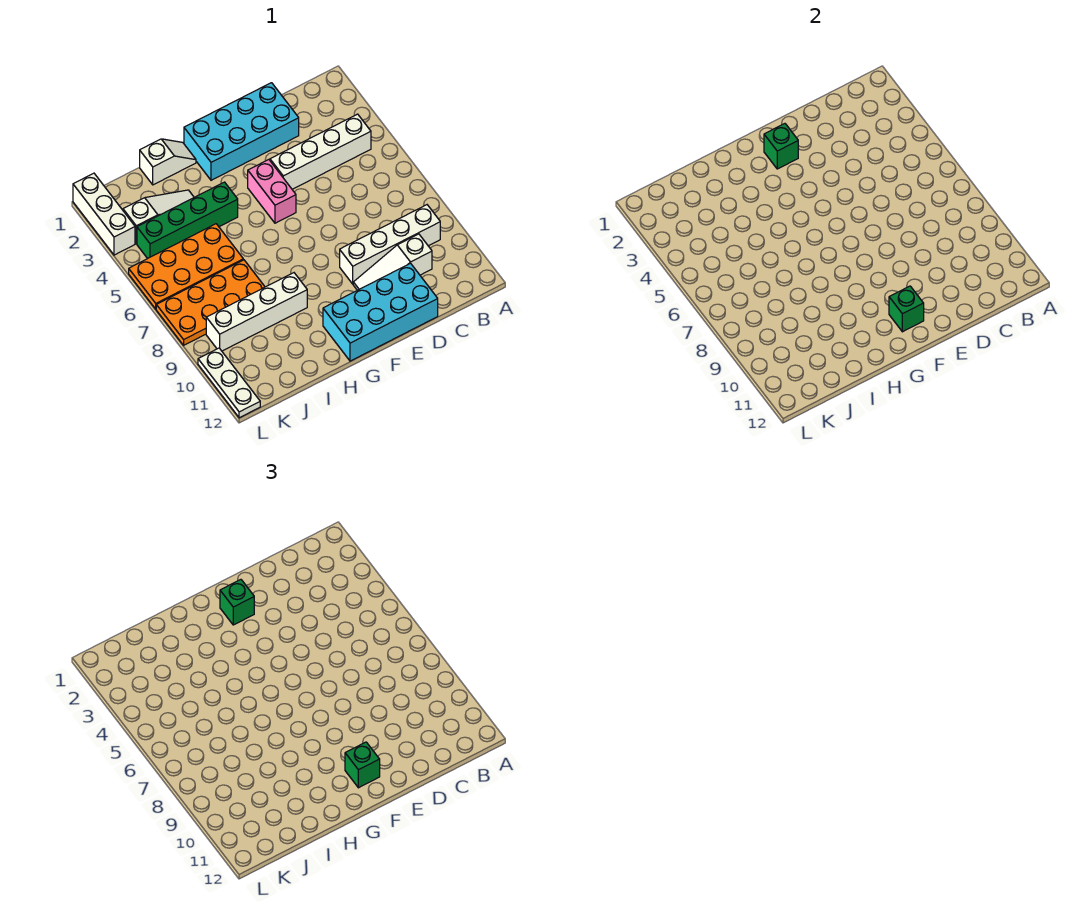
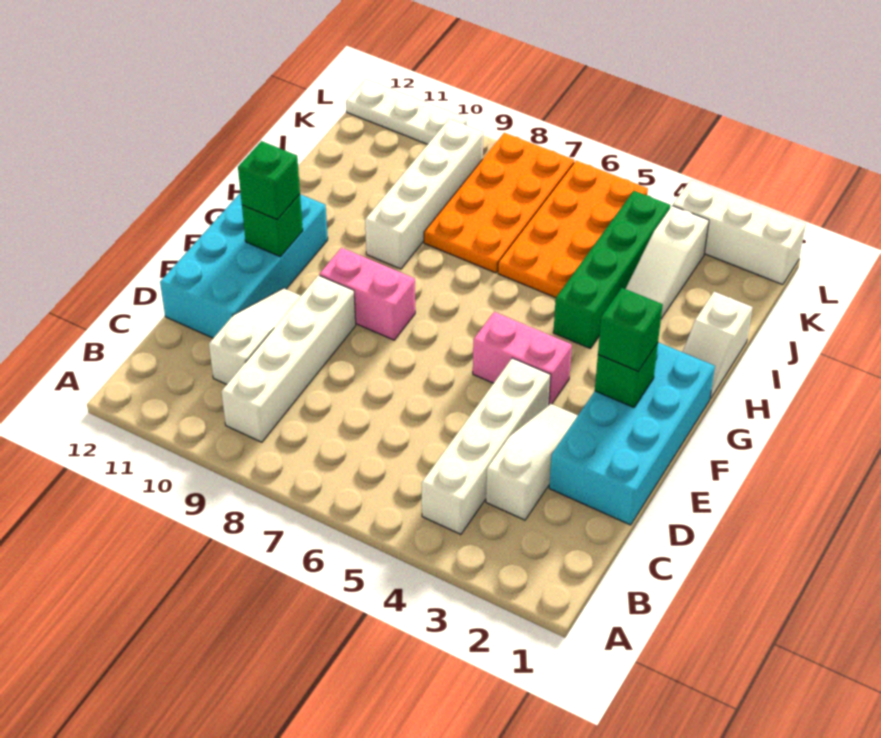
none -> white slope C3:E3 level 1 top C
none -> pink brick F8:F9 level 1

